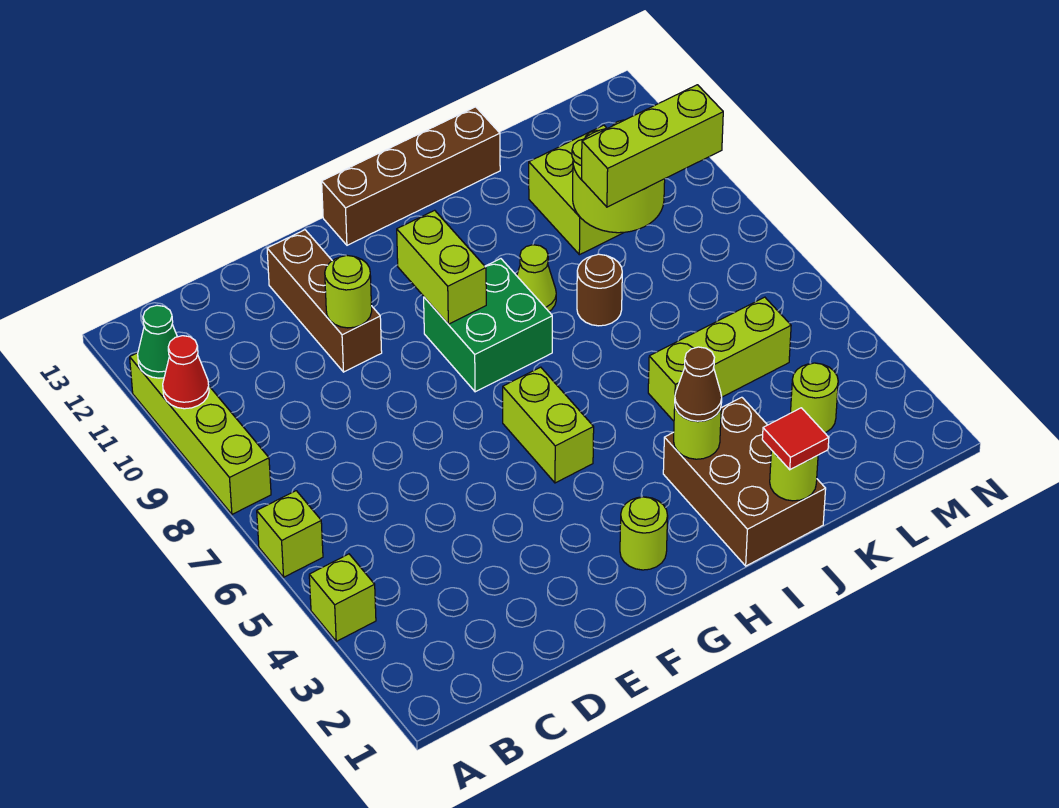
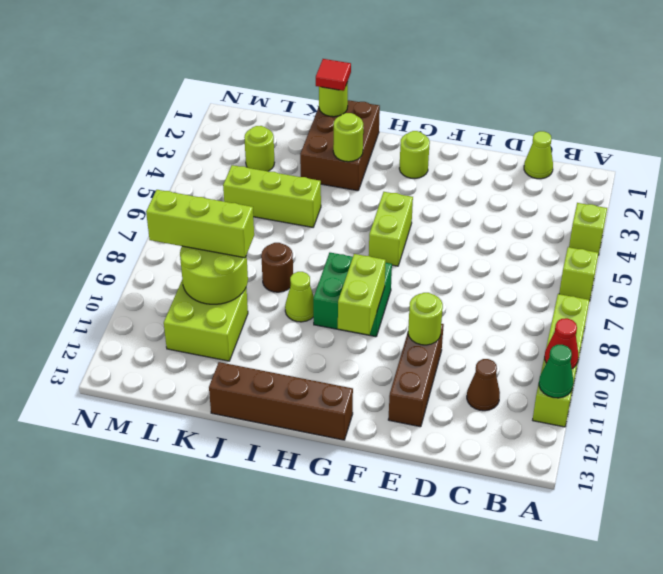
none -> lime cone C1 level 1
brown cone I3 level 3 -> brown cone C11 level 1

